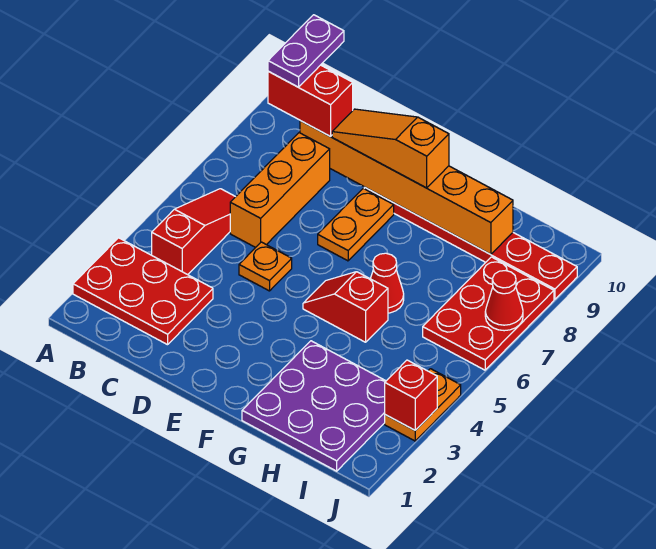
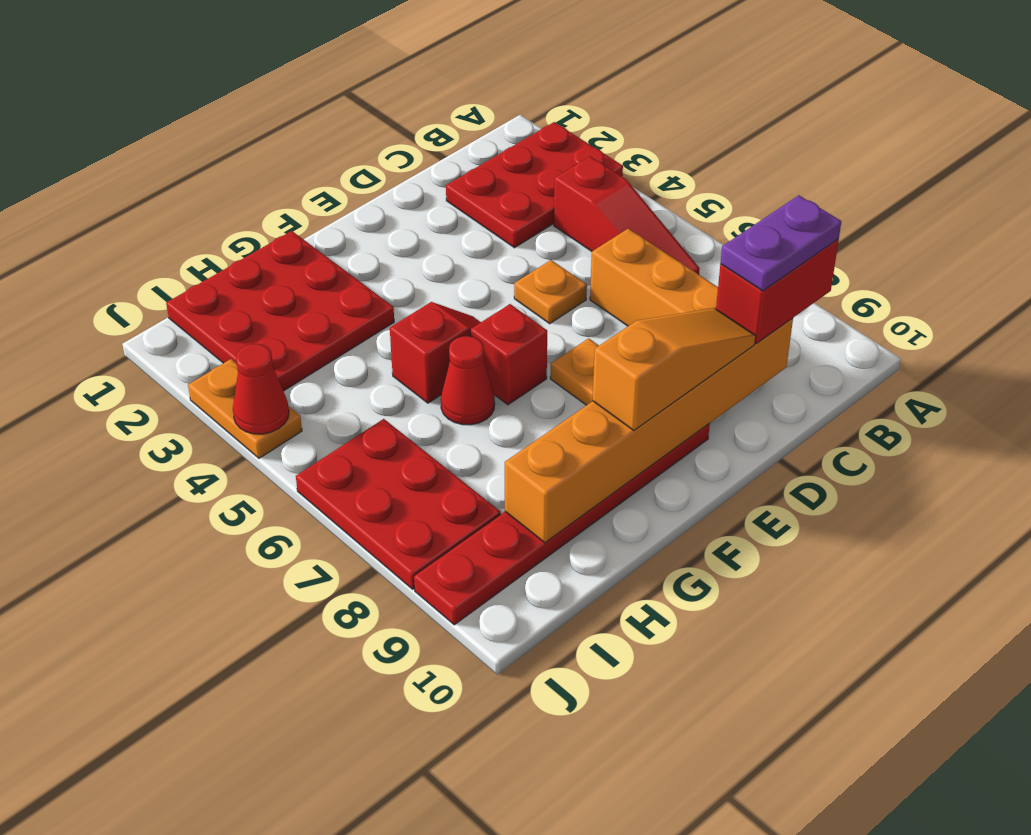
purple plate B9:B10 level 4 -> purple plate B9:C9 level 4
purple plate G1:I3 level 1 -> red plate G1:I3 level 1
red brick J3 level 2 -> red brick F6 level 1
red cone J7 level 2 -> red cone J4 level 2

